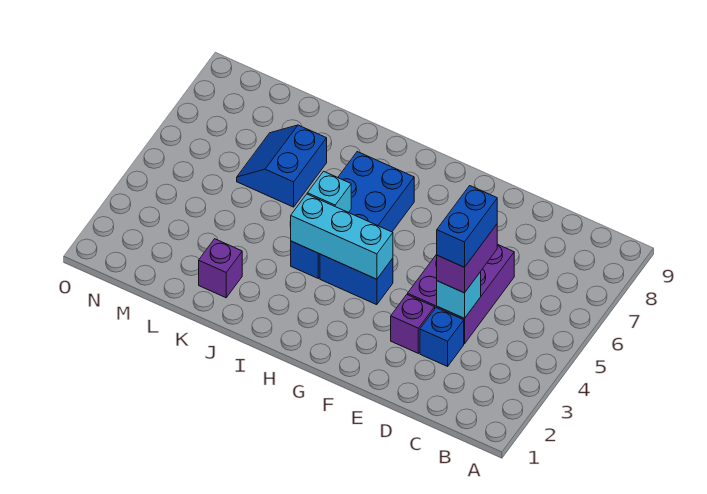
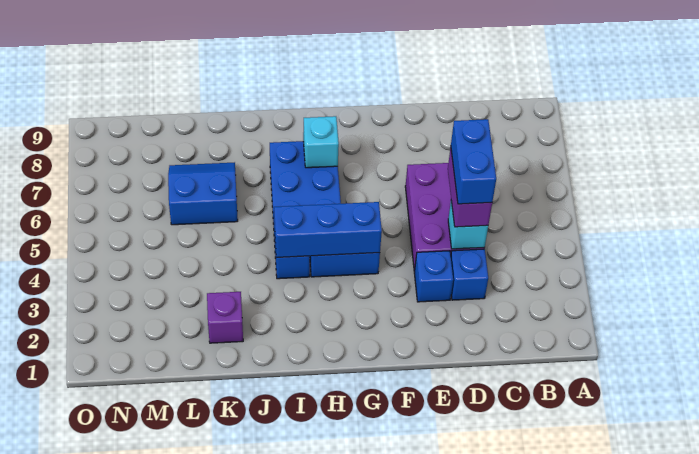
purple brick E3 level 1 -> blue brick E3 level 1
cyan brick G4:I4 level 2 -> blue brick G4:I4 level 2
cyan brick I5 level 2 -> cyan brick H7 level 2
blue slope K6:L7 level 1 top K -> blue slope K6:L7 level 1 top 6

